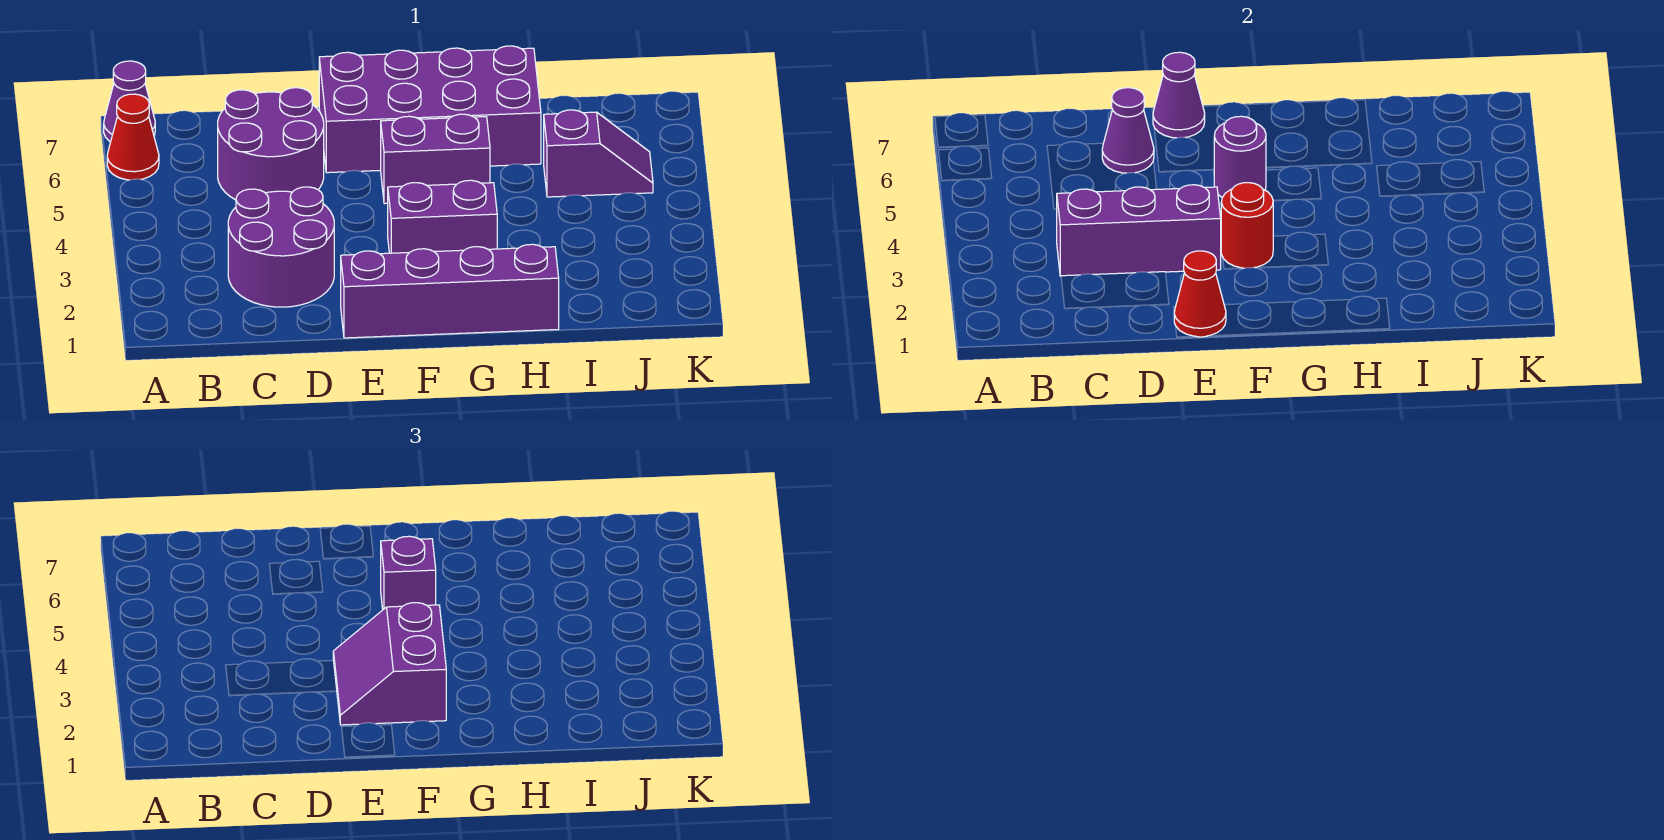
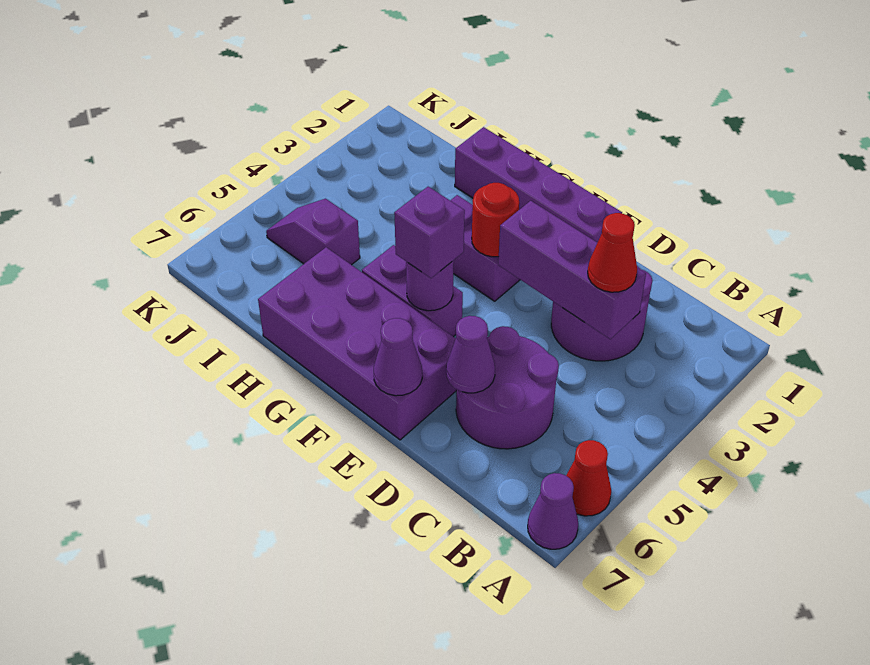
red cone E1 level 2 -> red cone C3 level 3
purple slope E2:F3 level 3 top F -> none

